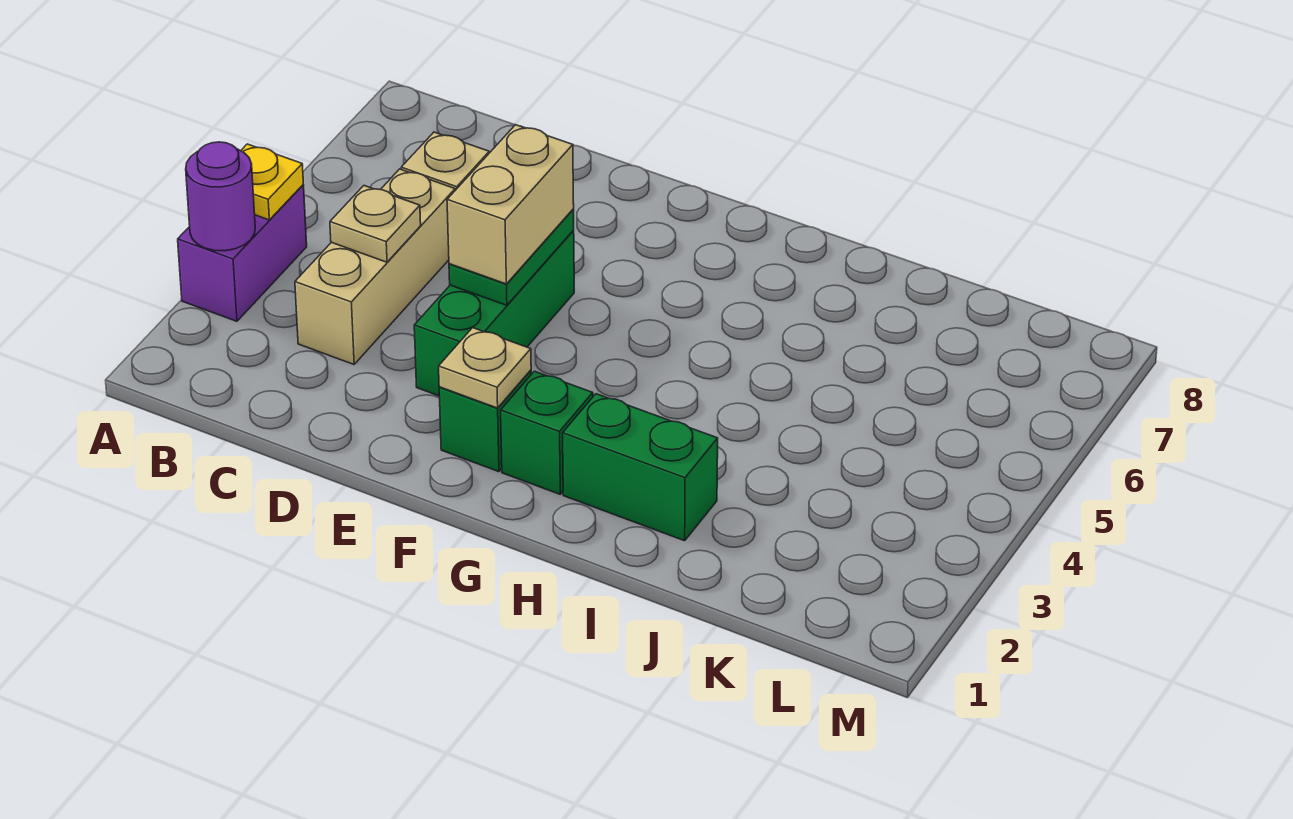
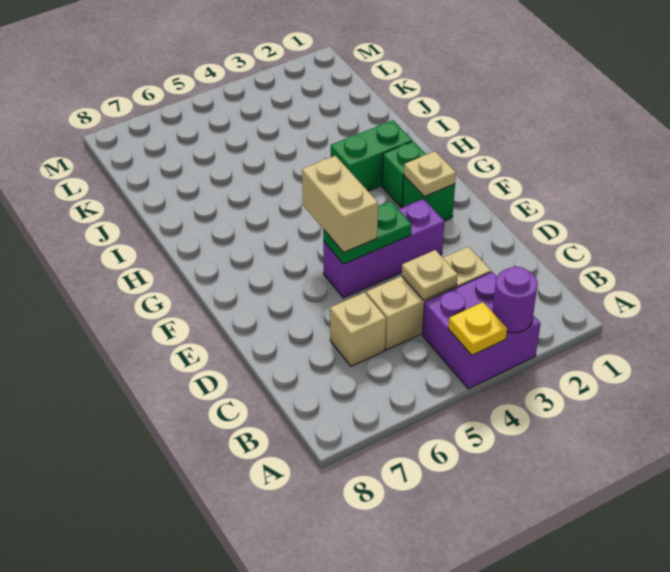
purple brick A3:A4 level 1 -> purple brick A3:B4 level 1
green brick E3:E5 level 1 -> purple brick E3:E5 level 1
tan brick E4:E5 level 3 -> tan brick E5:F5 level 3
green brick H2:I2 level 1 -> green brick H2:H3 level 1

